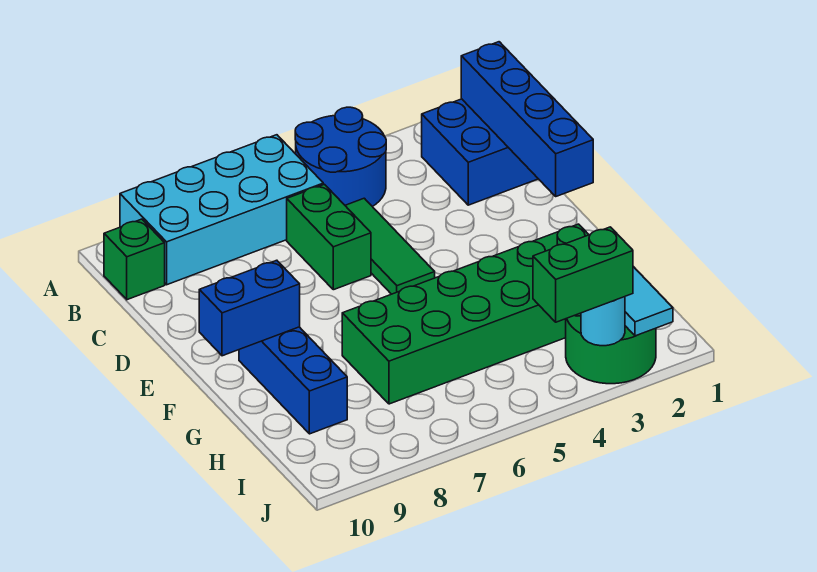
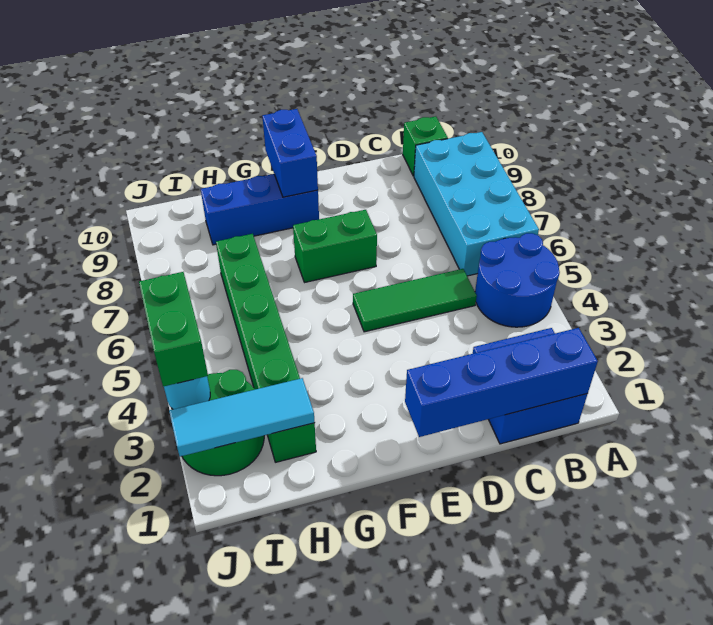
green brick C6:D6 level 1 -> green brick E7:F7 level 1
green brick G2:H7 level 1 -> green brick H2:H7 level 1

